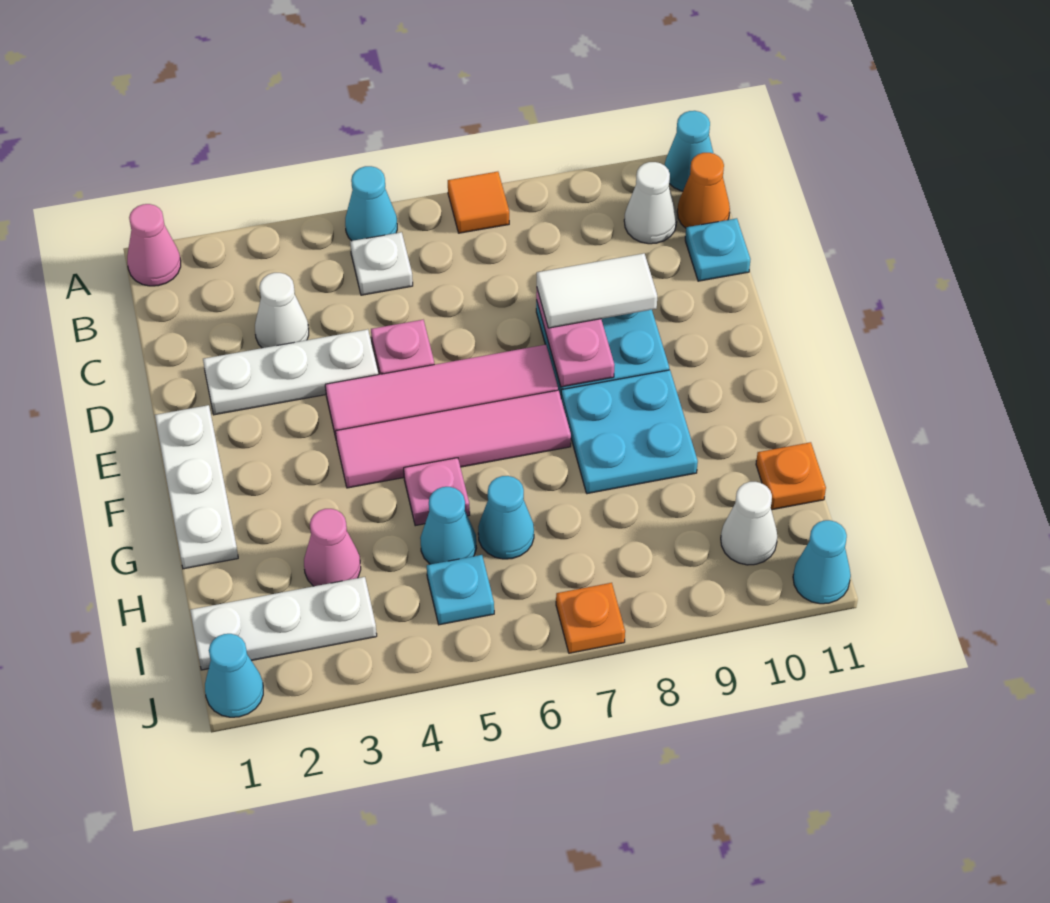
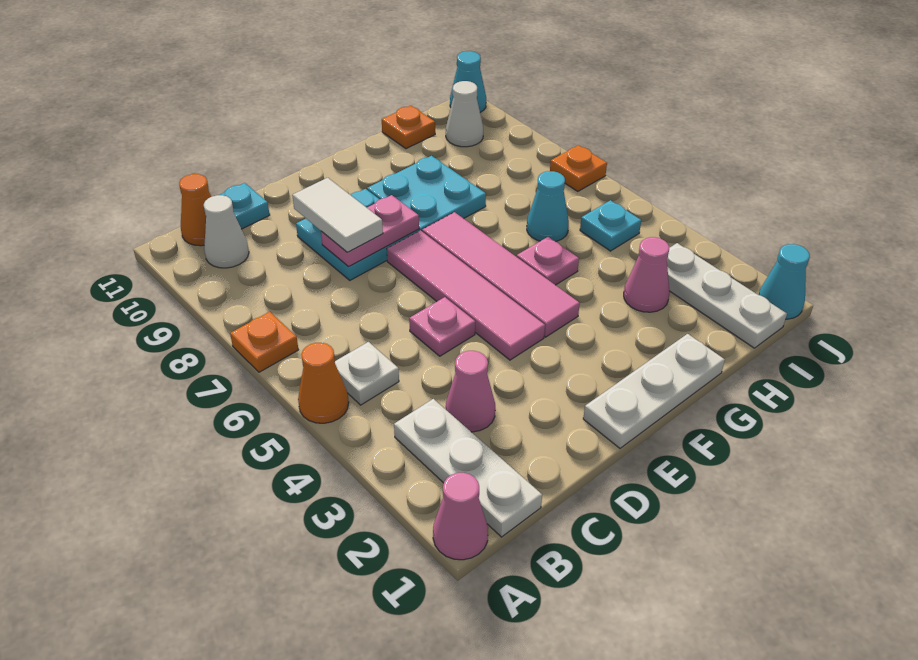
cyan cone A5 level 1 -> orange cone A5 level 1
orange tile A7 level 1 -> orange plate A7 level 1
cyan cone A11 level 1 -> none
white cone C3 level 1 -> pink cone C3 level 1
white plate D2:D4 level 1 -> white plate B1:B3 level 1
cyan cone H5 level 1 -> none

